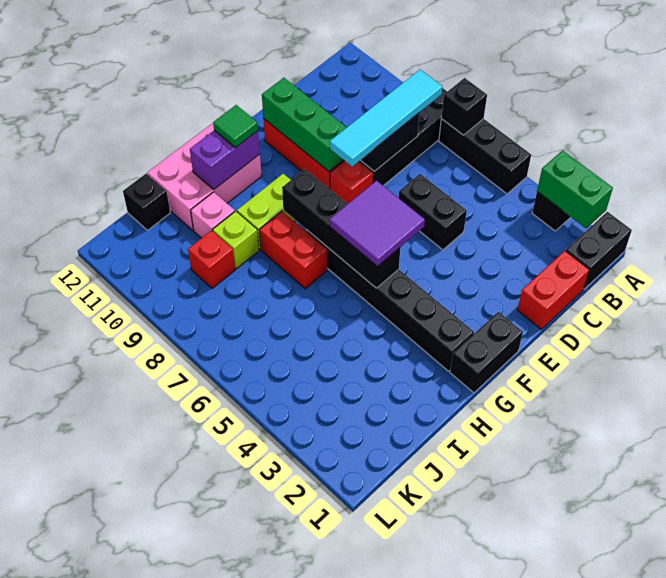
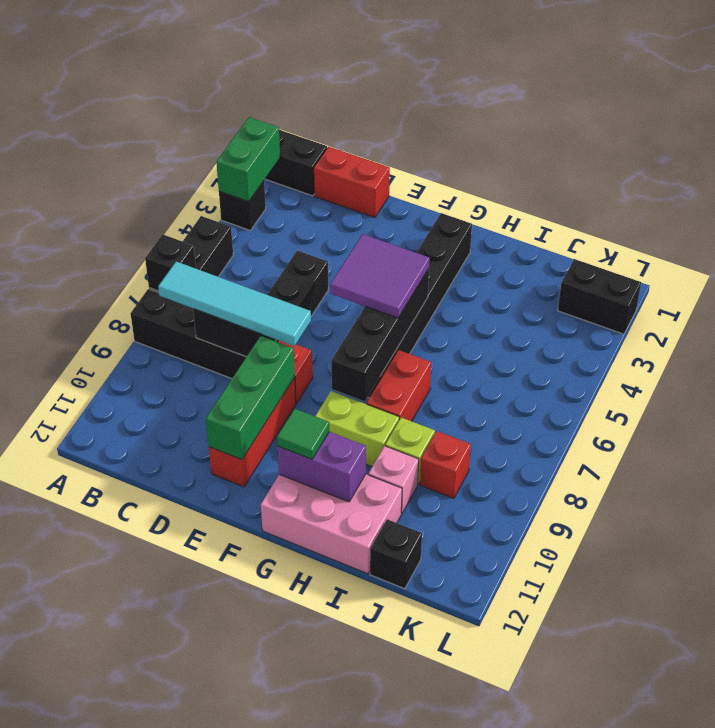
black brick F1:G1 level 1 -> black brick K2:L2 level 1

